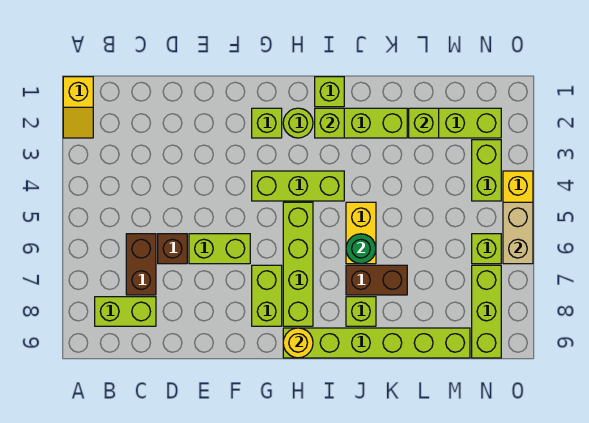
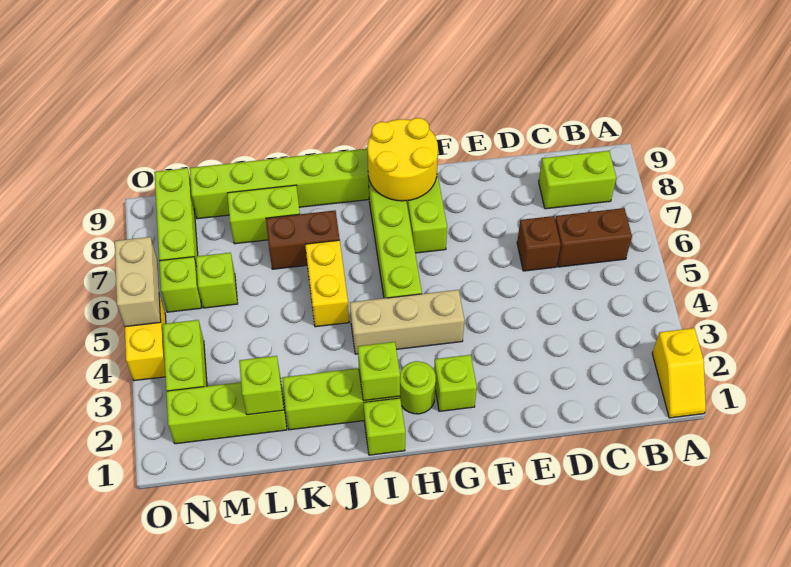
yellow slope A1:A2 level 1 top 1 -> yellow slope A1:A2 level 1 top 2
brown brick C6:C7 level 1 -> brown brick B6:C6 level 1
lime brick E6:F6 level 1 -> lime brick K8:L8 level 1
lime brick G4:I4 level 1 -> tan brick G4:I4 level 1
yellow round brick H9 level 2 -> yellow round brick G8:H9 level 2
green round brick J6 level 2 -> none
lime brick J8 level 1 -> lime brick M6 level 1

